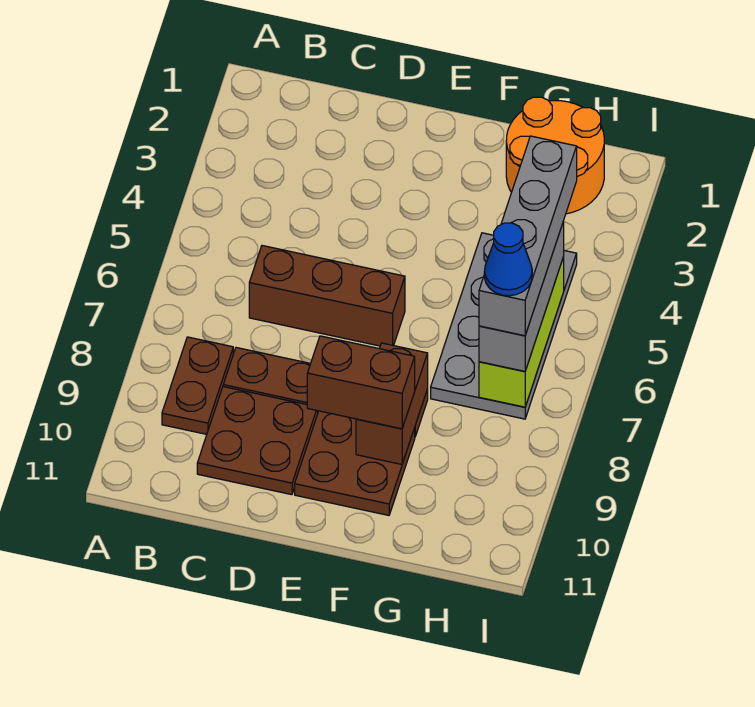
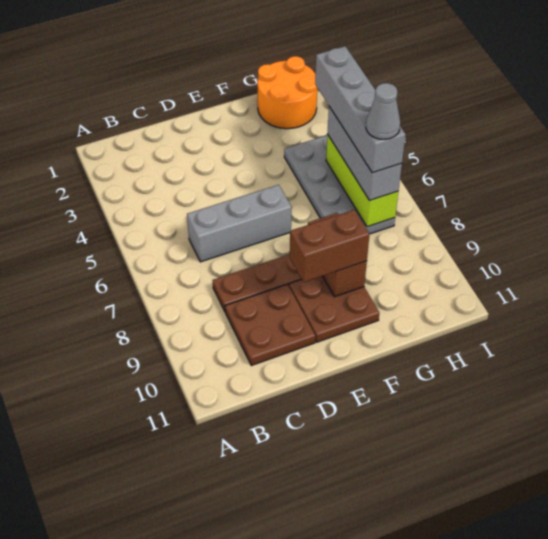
brown plate B8:B9 level 1 -> none
brown brick C6:E6 level 1 -> grey brick C6:E6 level 1
blue cone H7 level 5 -> grey cone H7 level 5

